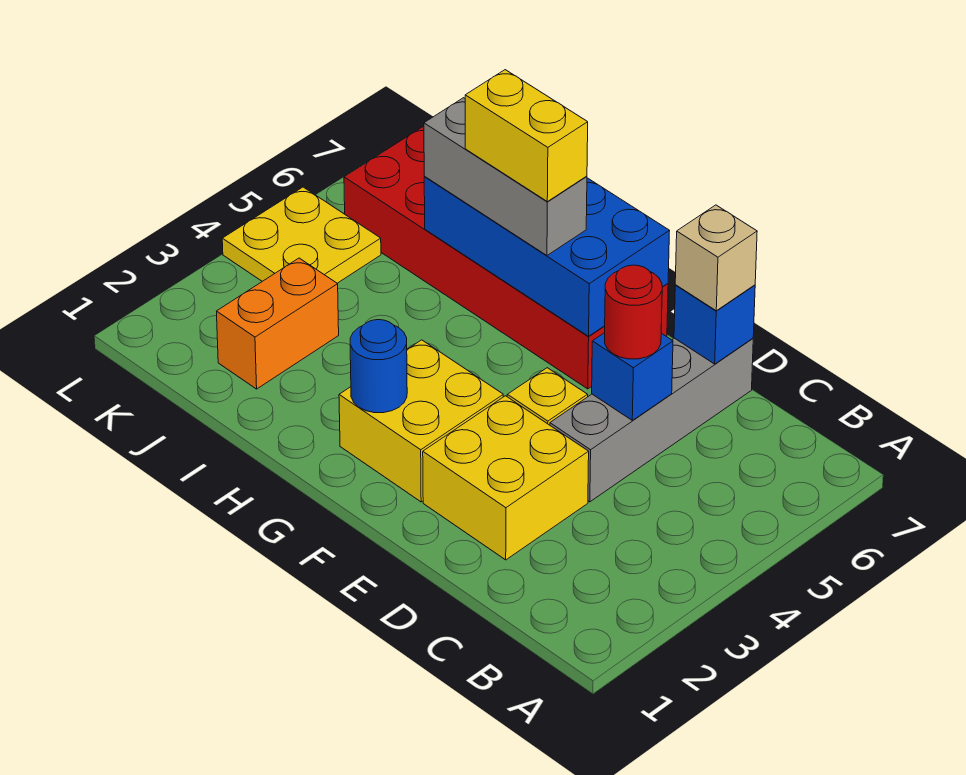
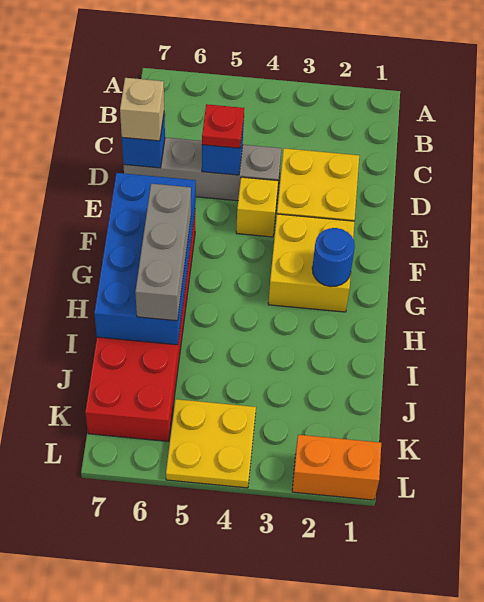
red round brick D5 level 3 -> red plate D5 level 3
yellow brick G6:H6 level 4 -> none
orange brick J2:J3 level 1 -> orange brick L1:L2 level 1

